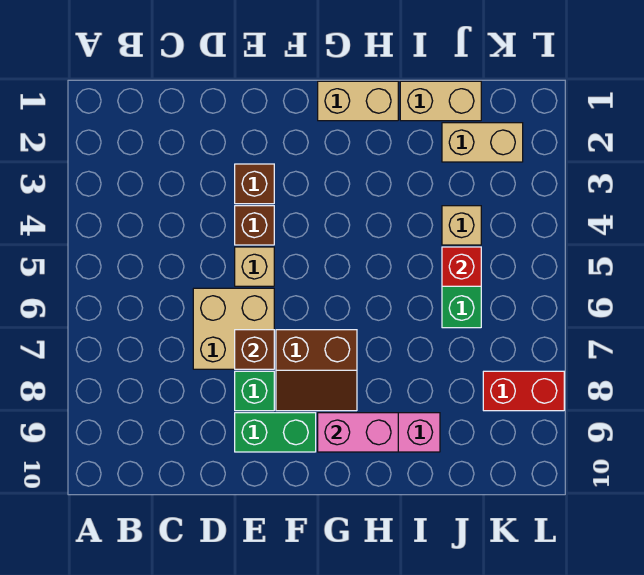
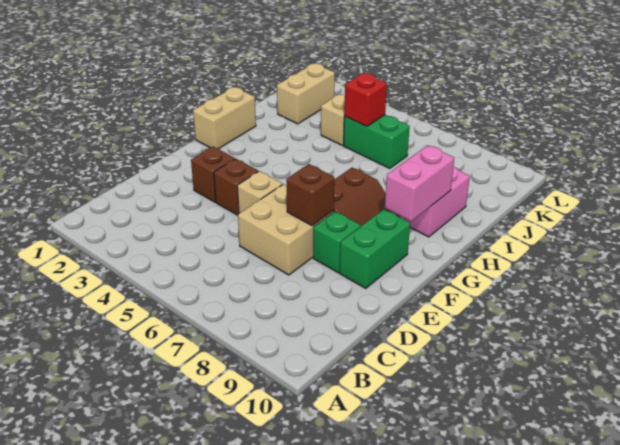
tan brick I1:J1 level 1 -> none
red brick K8:L8 level 1 -> none

